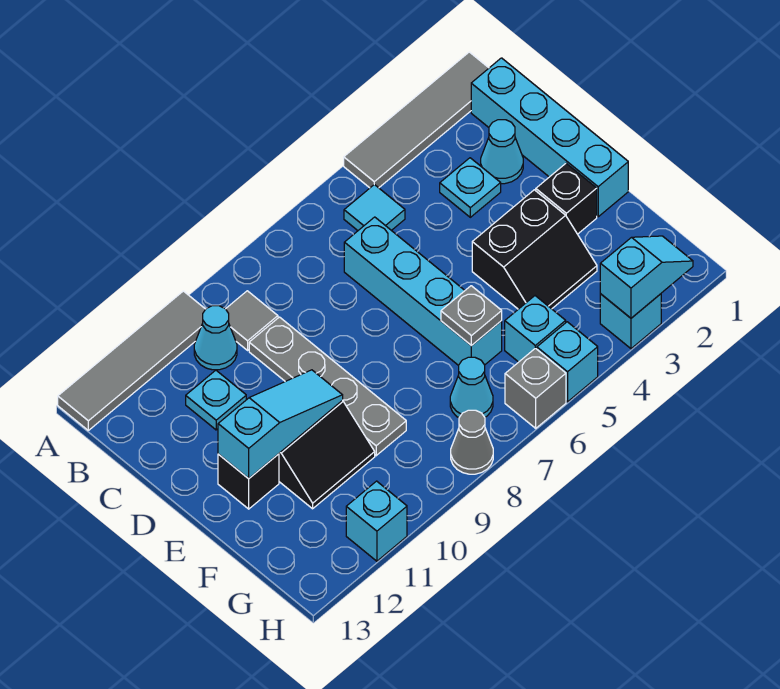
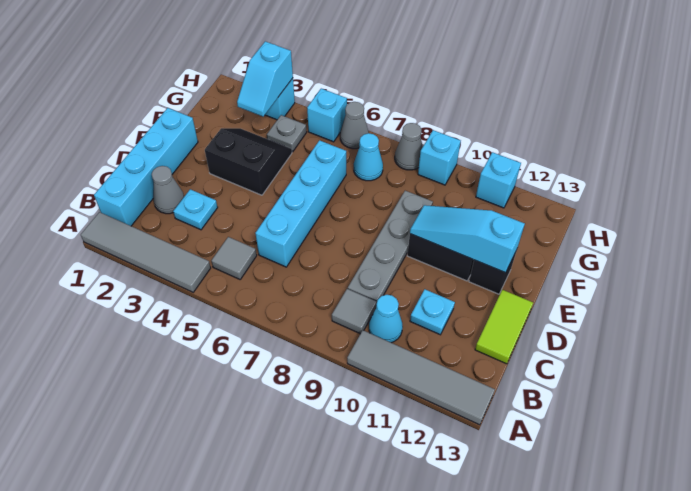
cyan tile B5 level 1 -> grey tile B5 level 1
cyan cone C2 level 1 -> grey cone C2 level 1
none -> lime tile C13:D13 level 1
black brick E2 level 1 -> none
grey plate F6 level 2 -> grey plate G4 level 1
cyan brick G5 level 1 -> cyan brick H9 level 1
cyan slope H2:H3 level 2 top 3 -> cyan slope G3:H3 level 2 top H
grey brick H6 level 1 -> grey cone H6 level 1

